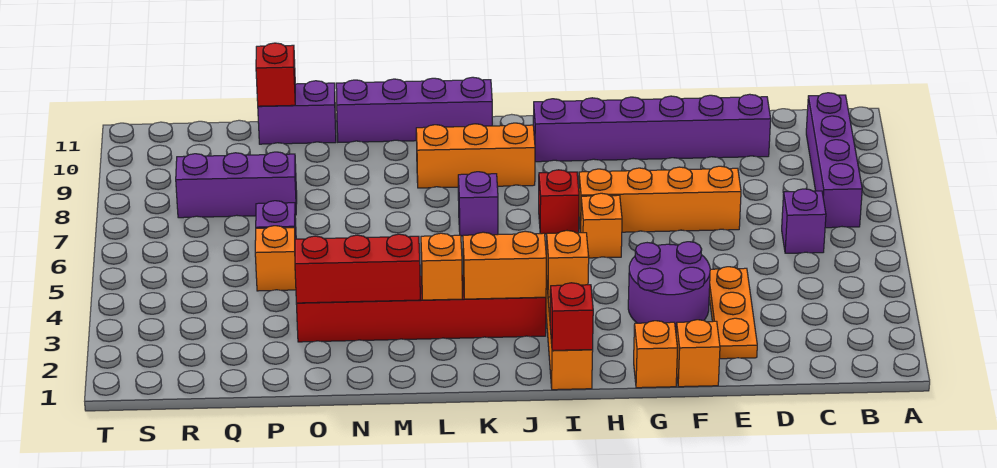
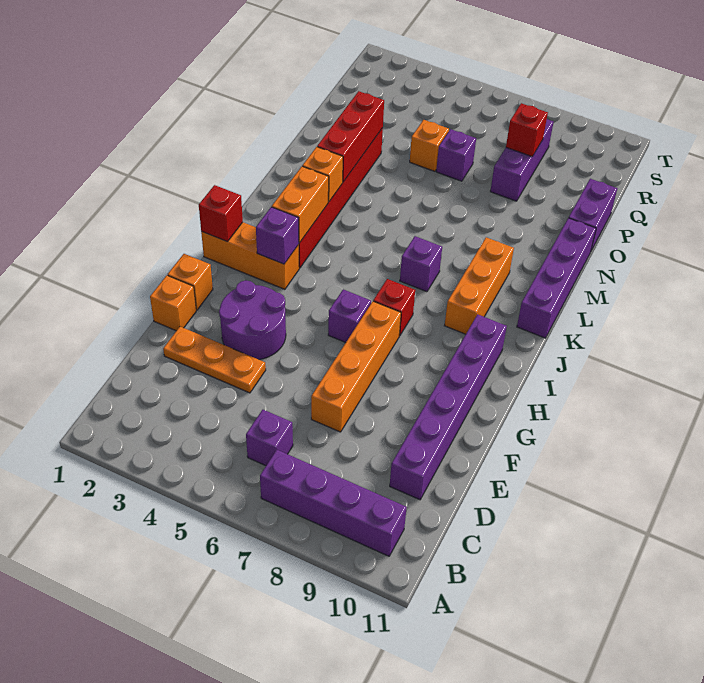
orange brick H6 level 1 -> purple brick H6 level 1
orange brick I3 level 2 -> purple brick I3 level 2
red brick P11 level 2 -> red brick Q8 level 2

